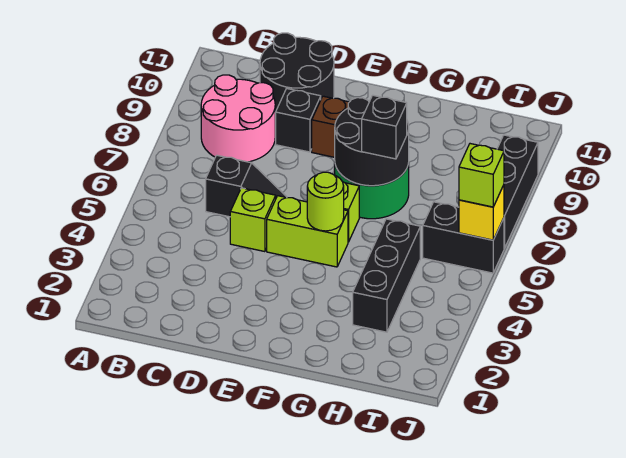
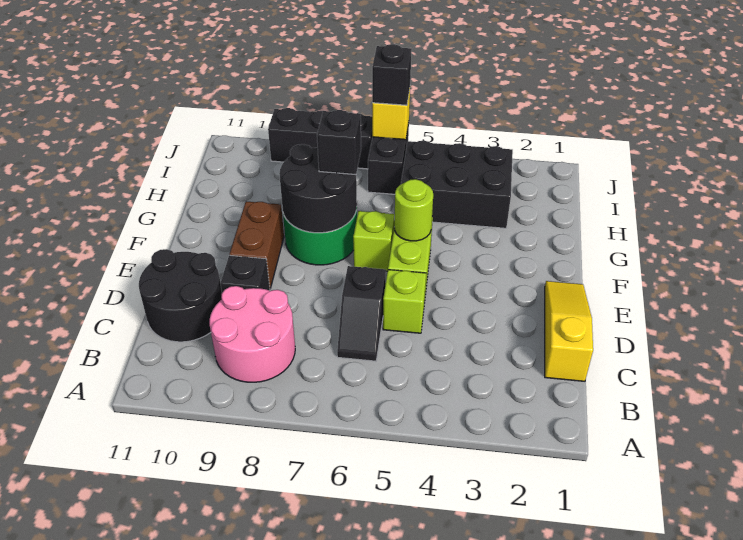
none -> yellow slope C1:E1 level 1 top C
black slope C6:D6 level 1 top C -> black slope C6:D6 level 1 top D
black brick H3:H5 level 1 -> black brick H3:I5 level 1
lime brick J6 level 3 -> black brick J6 level 3

